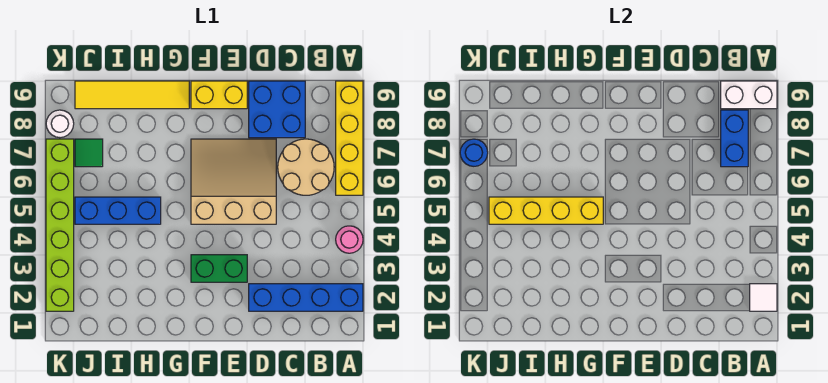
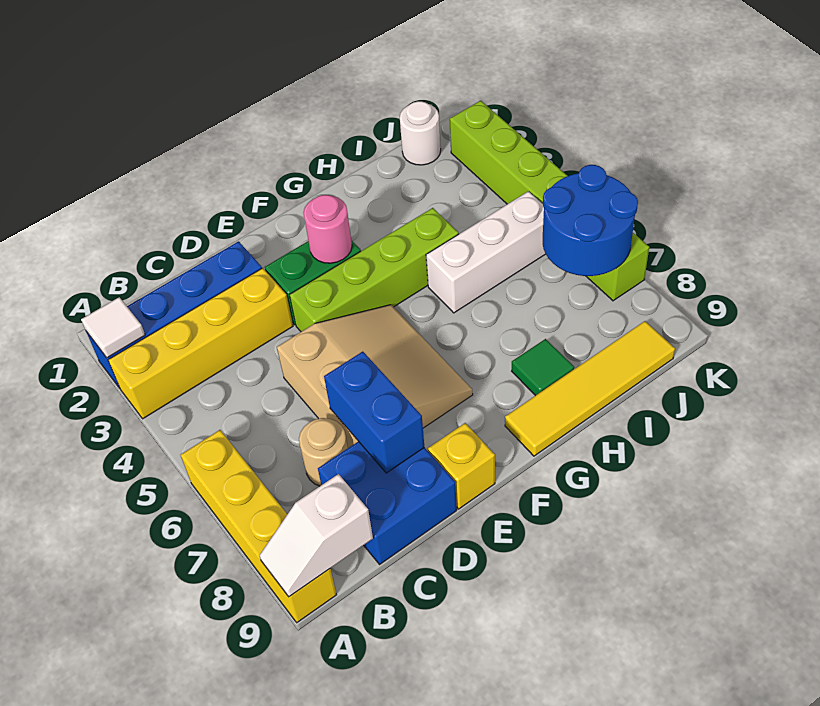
pink round brick A4 level 1 -> pink round brick F3 level 2
white brick A9:B9 level 2 -> white slope A9:B9 level 2 top B
tan round brick B6:C7 level 1 -> tan round brick C7 level 1
blue brick B7:B8 level 2 -> blue brick D7:D8 level 2
tan slope D5:F7 level 1 top 5 -> tan slope D5:F7 level 1 top D
none -> lime brick E4:H4 level 1
yellow brick E9:F9 level 1 -> yellow brick E9 level 1
yellow brick G5:J5 level 2 -> yellow brick A3:D3 level 1
blue brick H5:J5 level 1 -> white brick H5:J5 level 1
green tile J7 level 1 -> green tile H8 level 1
blue round brick K7 level 2 -> blue round brick J6:K7 level 2
white round brick K8 level 1 -> white round brick J1 level 1

